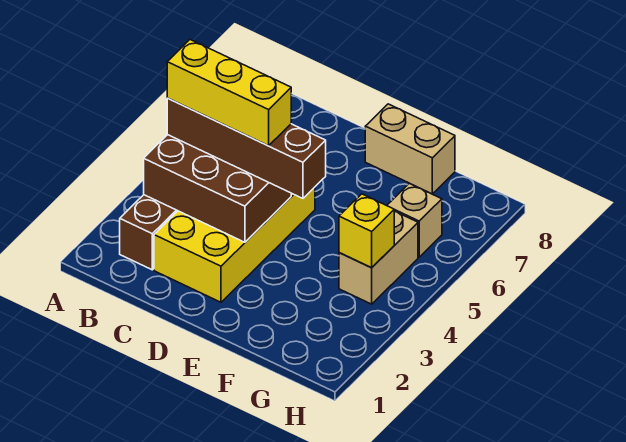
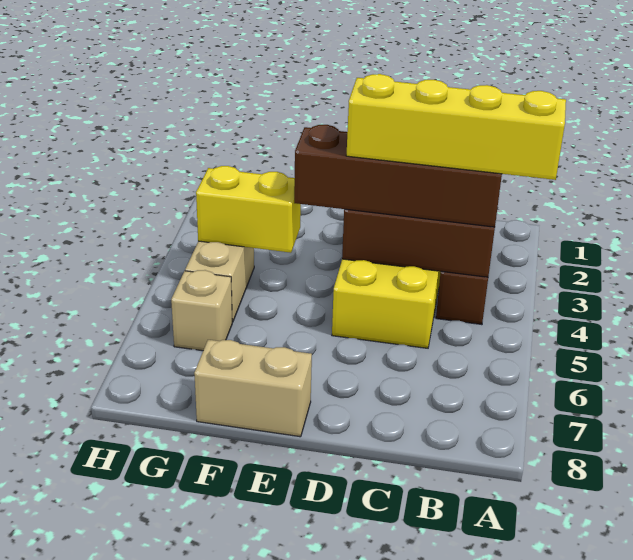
yellow brick B4:D4 level 4 -> yellow brick A4:D4 level 4
yellow brick G4 level 2 -> yellow brick F4:G4 level 2

